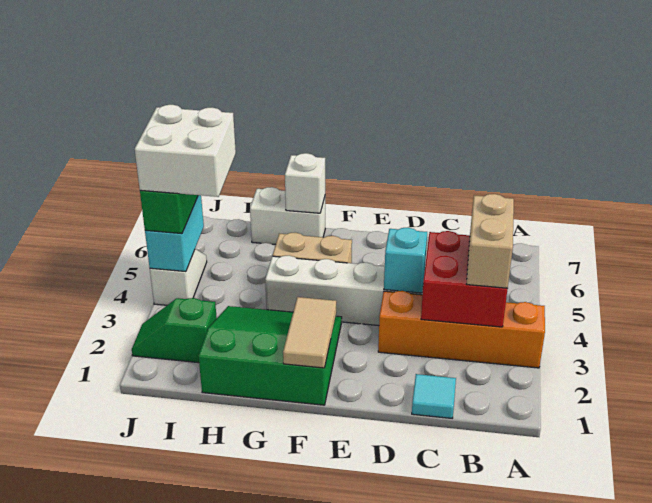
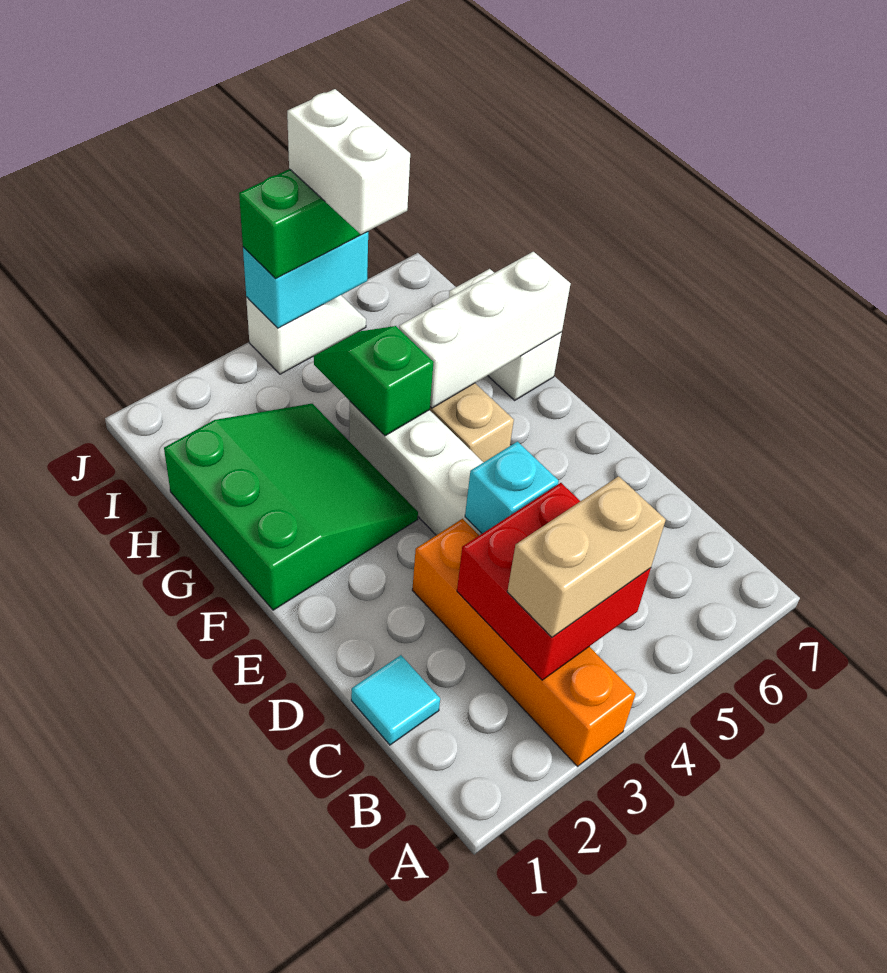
tan tile F1:F2 level 2 -> none
white brick G7 level 2 -> white brick G5:G7 level 2
green slope I2:J2 level 1 top I -> green slope G4:H4 level 2 top G
white brick I4:J5 level 4 -> white brick I5:J5 level 4

